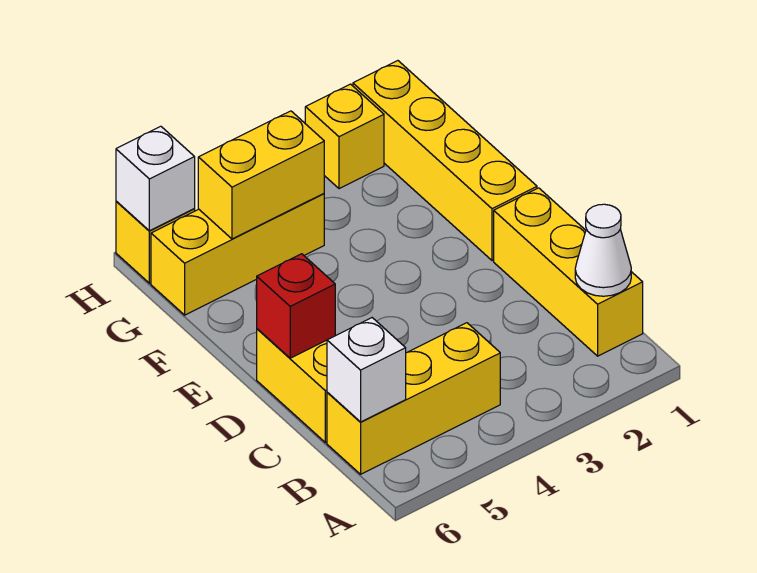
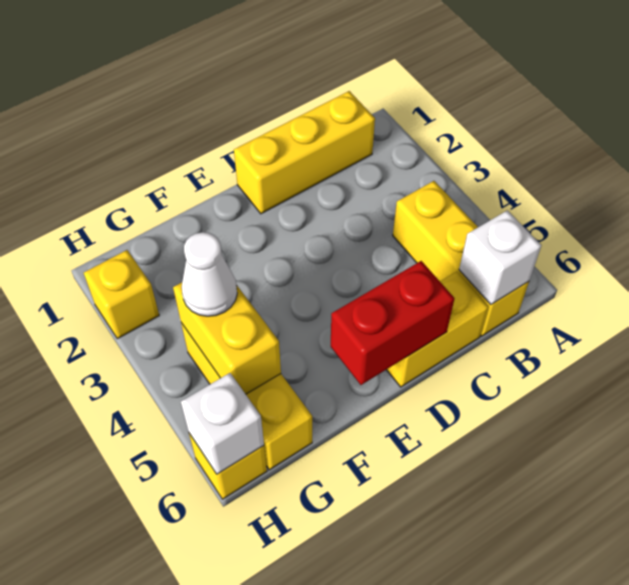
white cone B1 level 2 -> white cone G4 level 3
red brick D6 level 2 -> red brick D6:E6 level 2
yellow brick E1:H1 level 1 -> none

